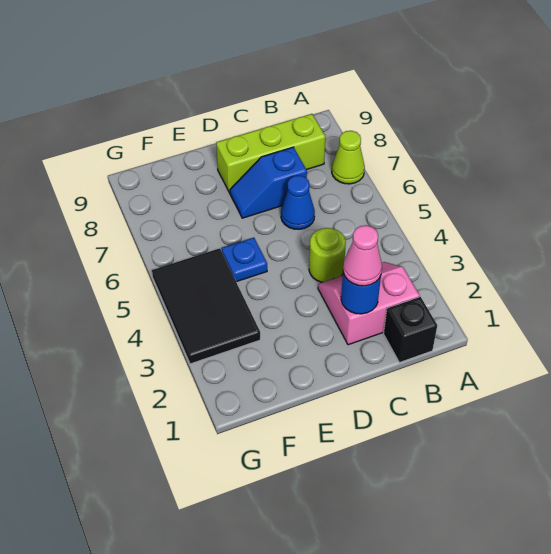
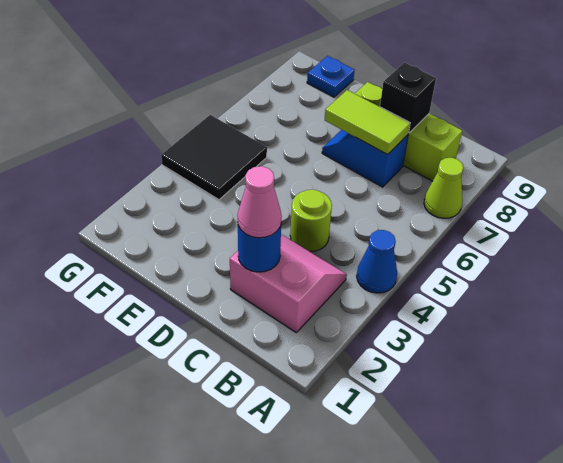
black brick B1 level 1 -> black brick C8 level 2
blue cone C6 level 1 -> blue cone A4 level 1
none -> lime tile C7:D7 level 2
blue plate E5 level 1 -> blue plate F9 level 1
black tile F3:G5 level 1 -> black tile F4:G5 level 1

